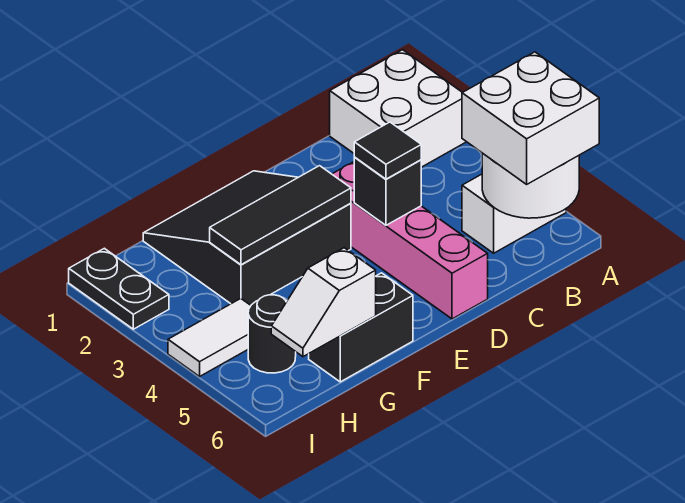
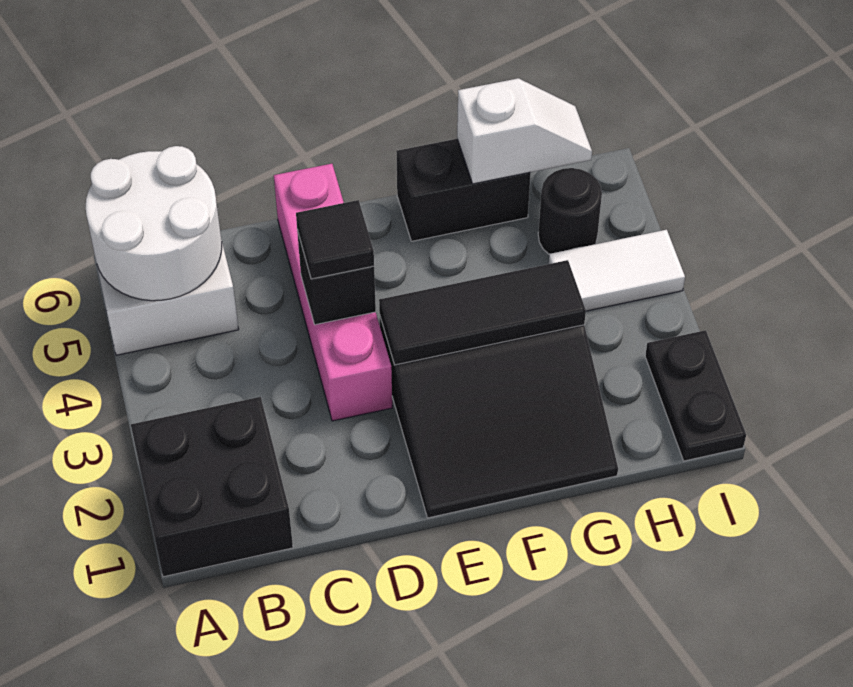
white brick A1:B2 level 1 -> black brick A1:B2 level 1
white brick A5:B6 level 3 -> none

